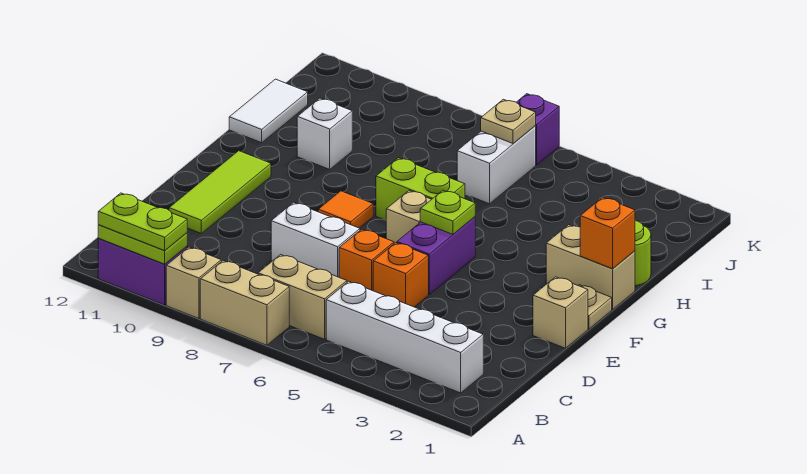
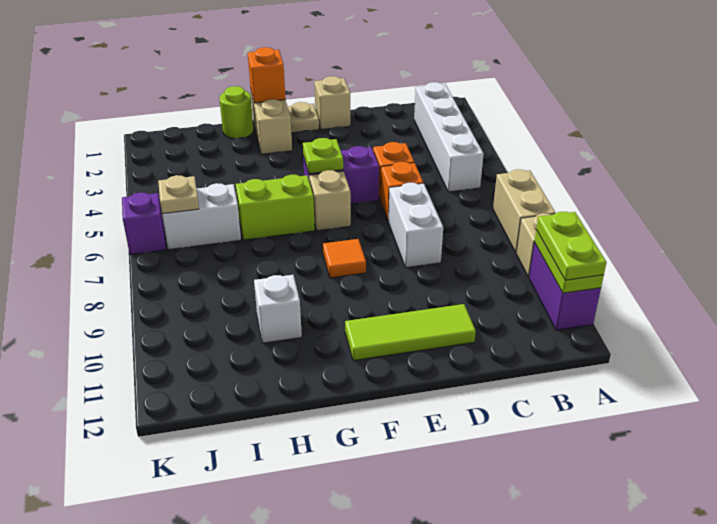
tan brick B6:B7 level 1 -> none
lime brick G6:G7 level 1 -> lime brick G6:H6 level 1
white tile H12:I12 level 1 -> none

